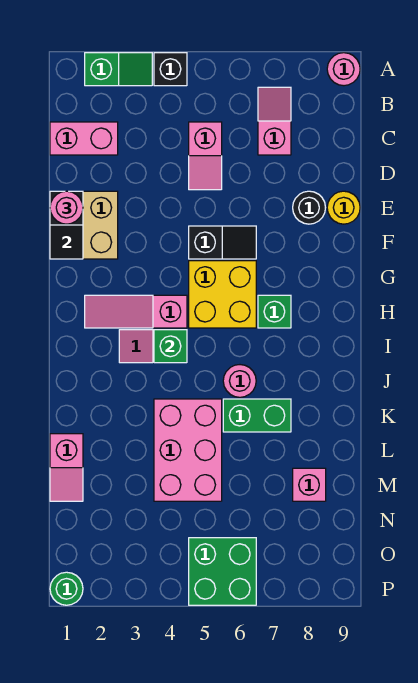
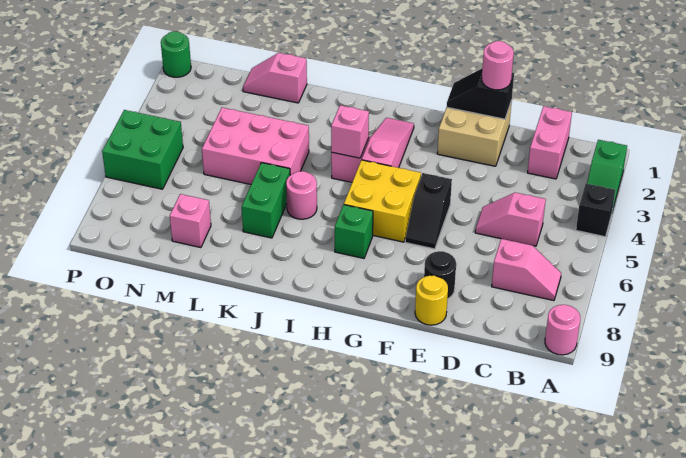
green brick I4 level 2 -> pink brick I4 level 2

